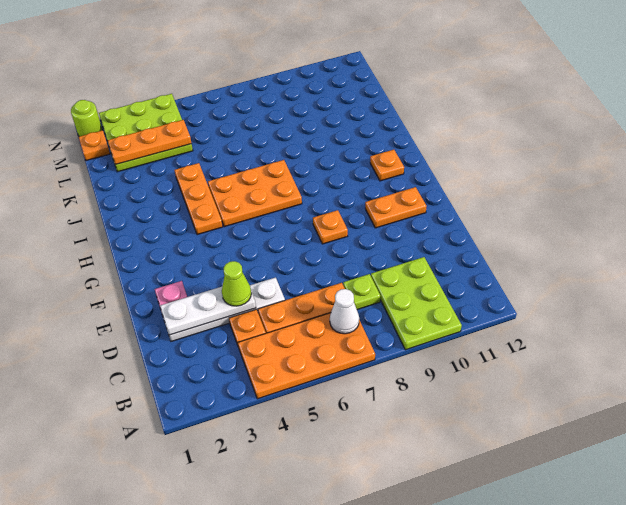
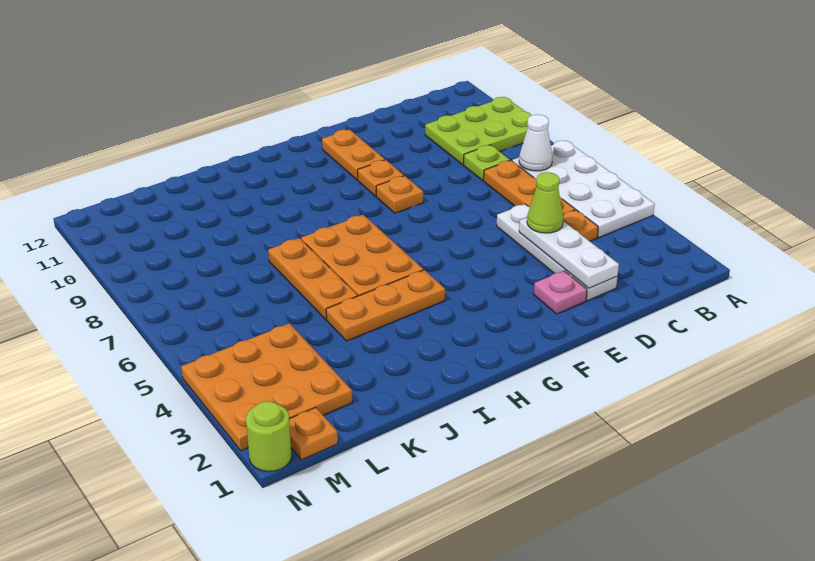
orange plate A4:B7 level 1 -> white plate A4:B7 level 1
orange plate H11 level 1 -> orange plate F9 level 1
lime plate L2:N4 level 1 -> orange plate L2:N4 level 1
orange plate L2:L4 level 2 -> orange plate J5:J7 level 1

